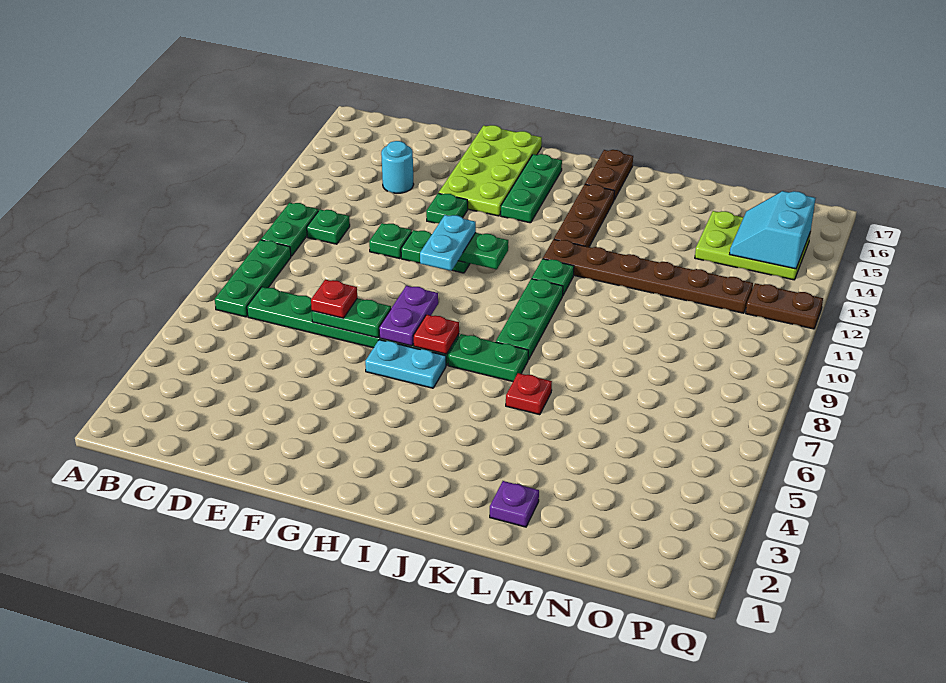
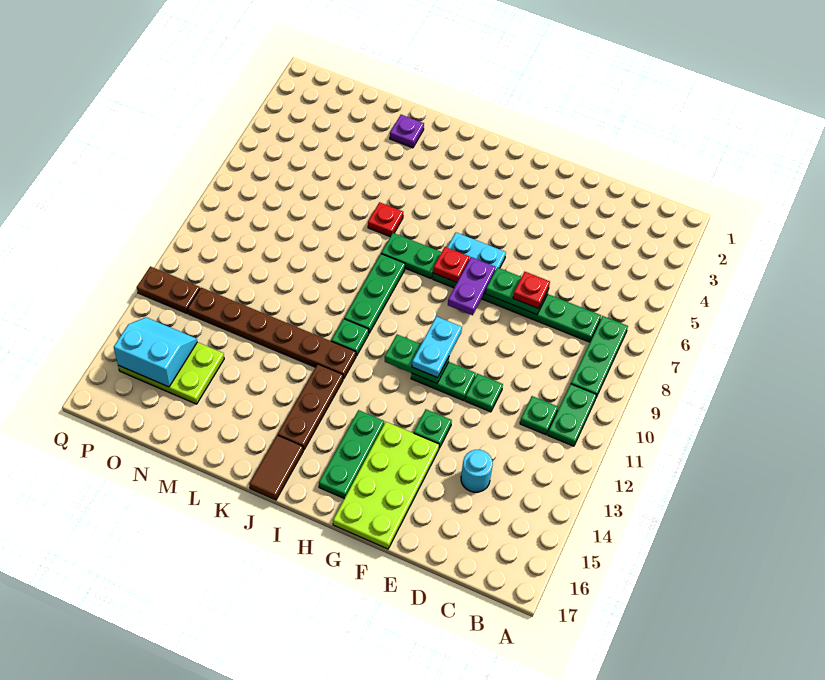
brown plate J16:J17 level 1 -> brown tile J16:J17 level 1
cyan slope O14:P15 level 2 top P -> cyan slope O14:P15 level 2 top 15

